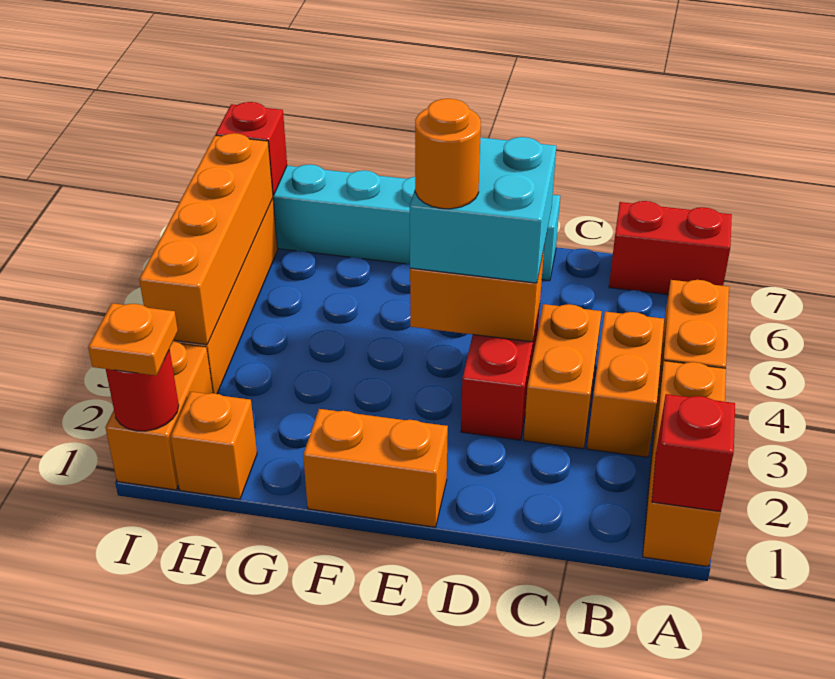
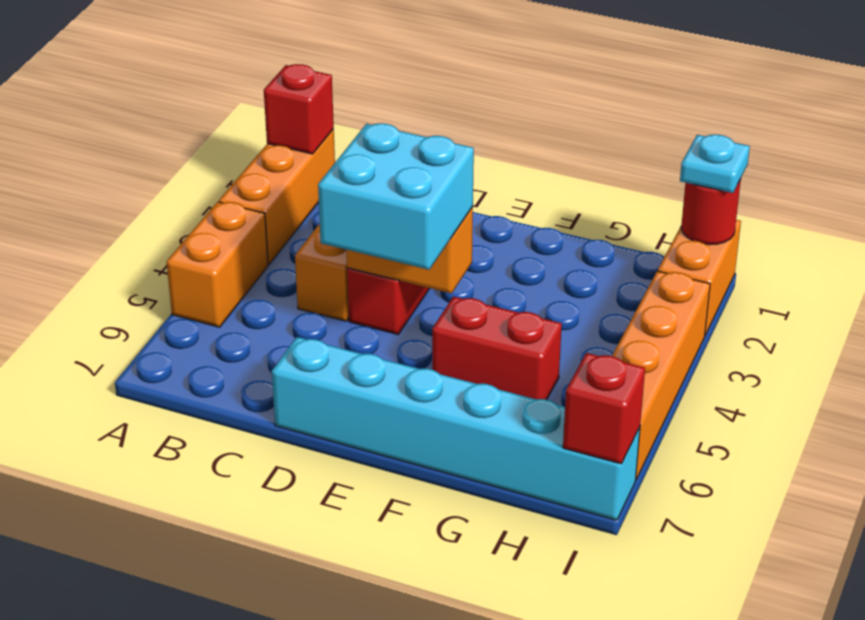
red brick A7:B7 level 1 -> red brick F5:G5 level 1
orange brick B3:B4 level 1 -> none
orange brick E1:F1 level 1 -> none
orange round brick E4 level 4 -> none
orange brick H1 level 1 -> none
orange plate I1 level 3 -> cyan plate I1 level 3
orange brick I3:I6 level 2 -> none

